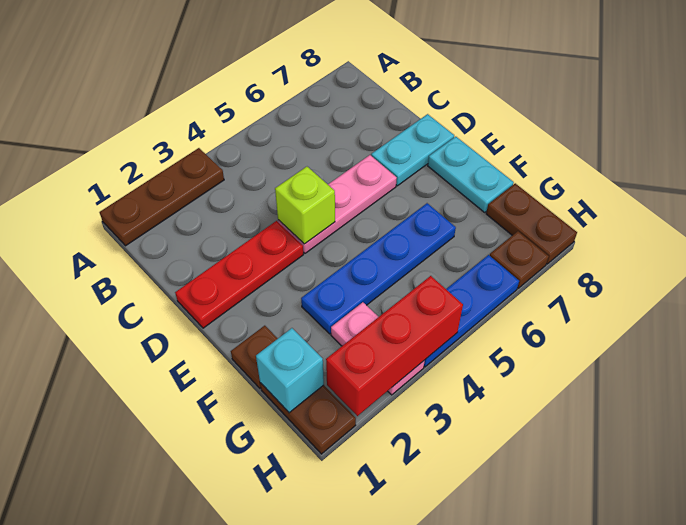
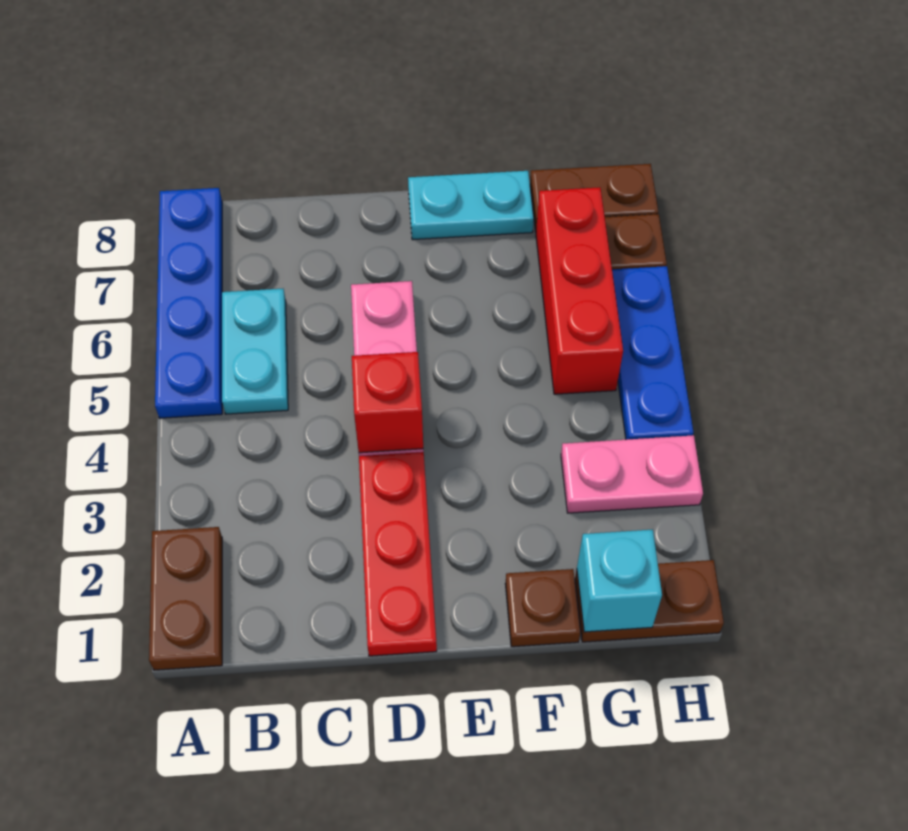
brown plate A1:A3 level 1 -> brown plate A1:A2 level 1
lime brick D4 level 2 -> red brick D4 level 2
cyan plate D7:D8 level 1 -> cyan plate B5:B6 level 1
blue plate F3:F6 level 1 -> blue plate A5:A8 level 1
red brick H2:H4 level 2 -> red brick G5:G7 level 1

